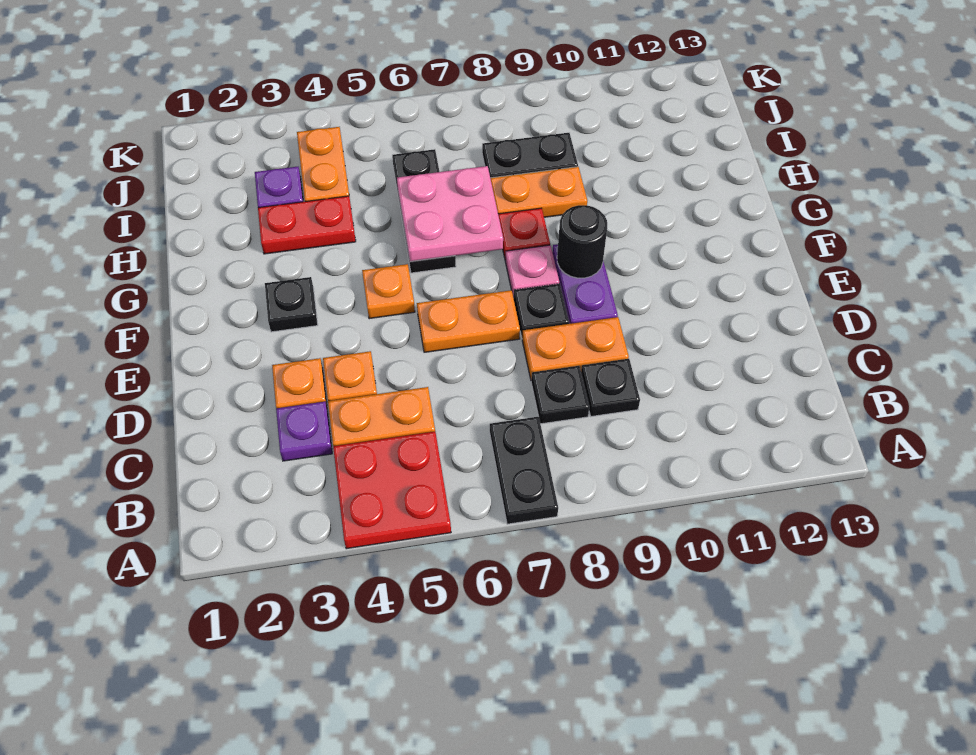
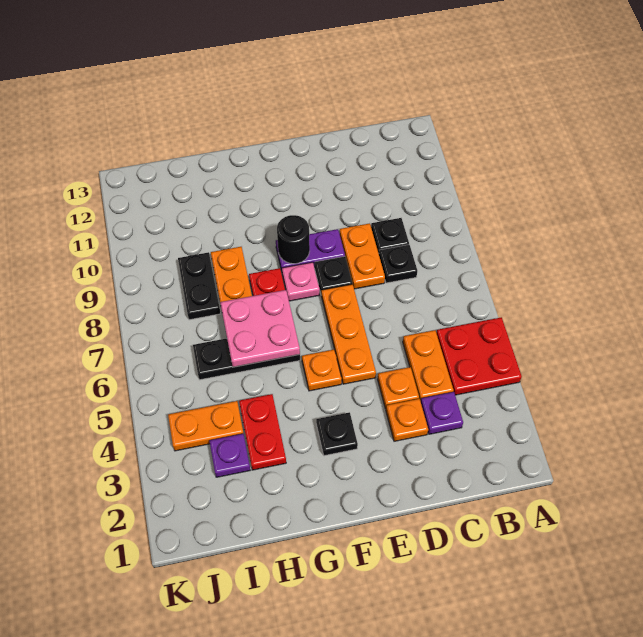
black plate A7:B7 level 1 -> none
orange plate E6:E7 level 1 -> orange plate E5:E7 level 1

